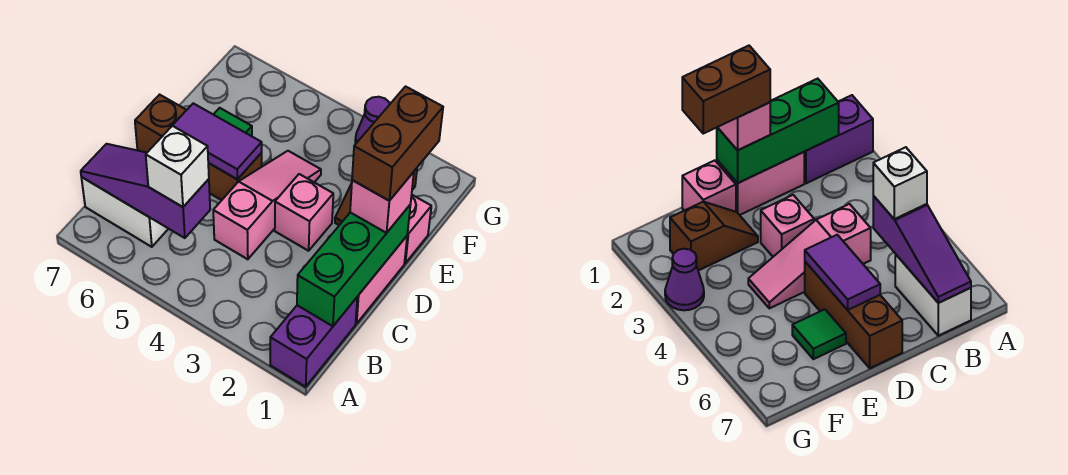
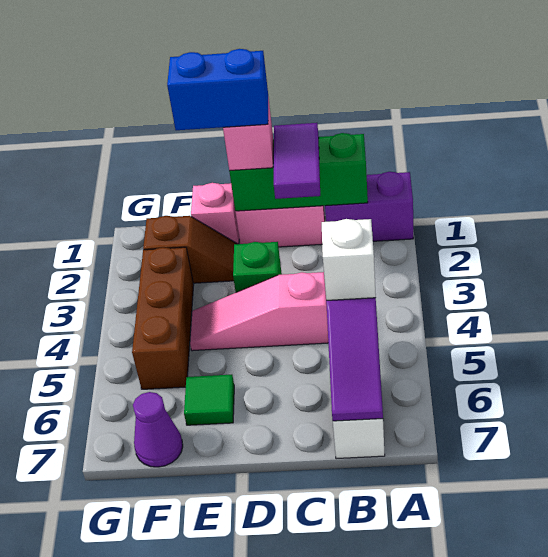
brown brick D1:E1 level 4 -> blue brick D1:E1 level 4
pink brick D3 level 1 -> green brick D3 level 1
brown brick D5:D7 level 1 -> brown brick F3:F5 level 1
purple tile D5:D6 level 2 -> purple tile C1:C2 level 3
purple cone G3 level 1 -> purple cone F7 level 1

